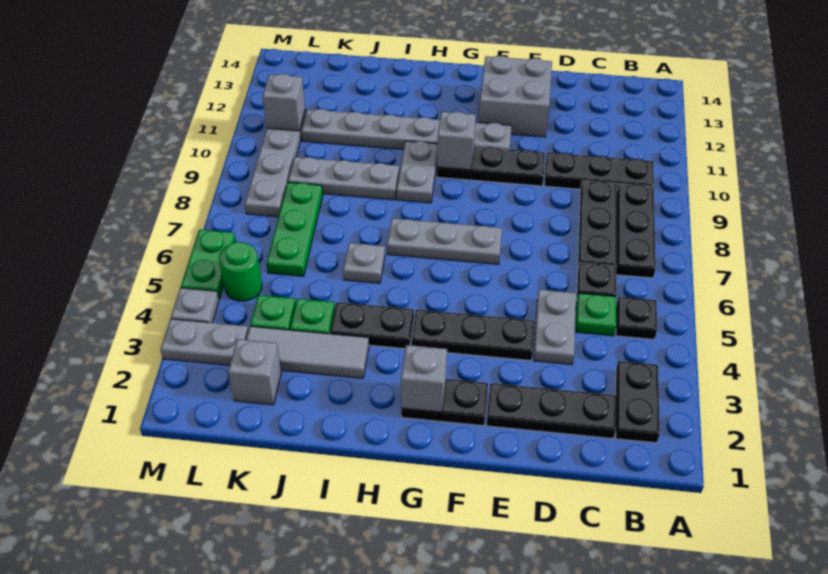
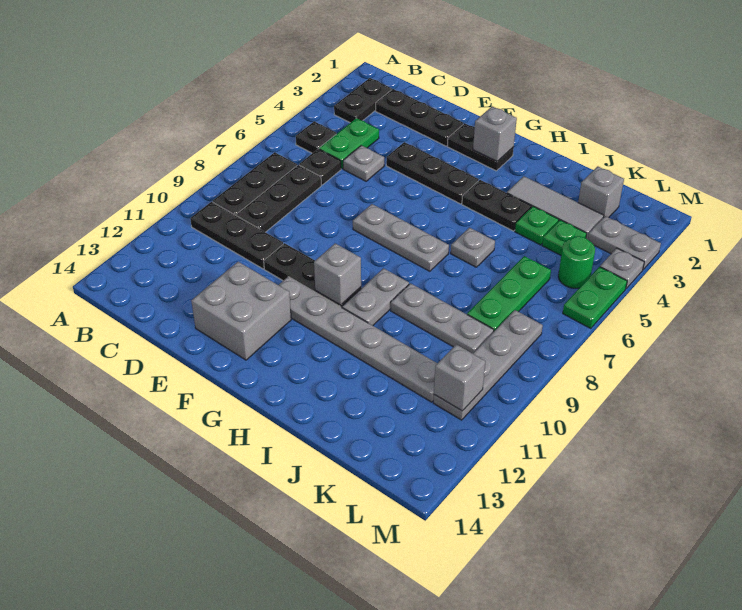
green plate C5 level 1 -> green plate C4:C5 level 1
grey plate D4:D5 level 1 -> grey plate D5 level 1

